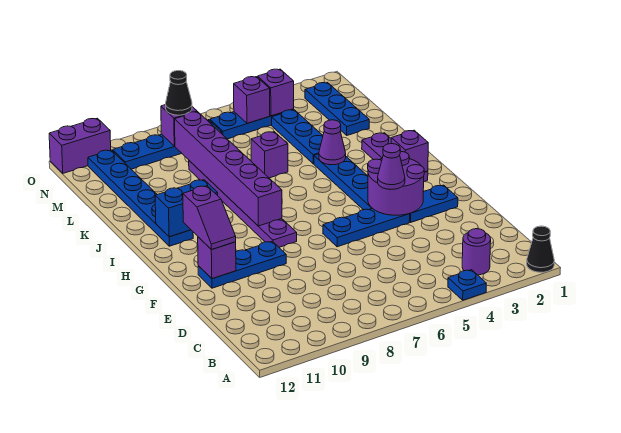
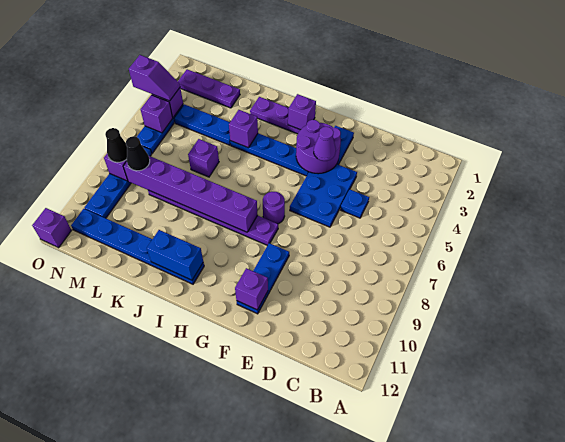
black cone A1 level 1 -> black cone M8 level 3
blue plate A4 level 1 -> blue plate D5 level 1
purple round brick B3 level 1 -> purple round brick G7 level 1
blue plate F4:F6 level 1 -> blue plate E4:F6 level 1
purple slope F11:G11 level 3 top G -> purple slope N4:O4 level 3 top O
blue brick I10:I11 level 2 -> blue brick I11:J11 level 2
purple cone J4 level 2 -> purple brick J4 level 2
blue plate L2:N2 level 1 -> purple plate L2:N2 level 1
purple brick O11:O12 level 1 -> purple brick O12 level 1

